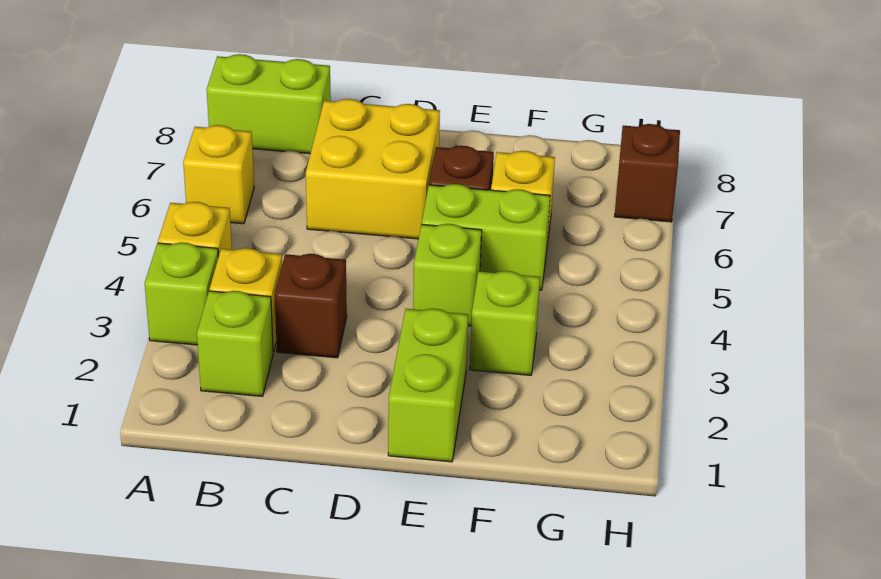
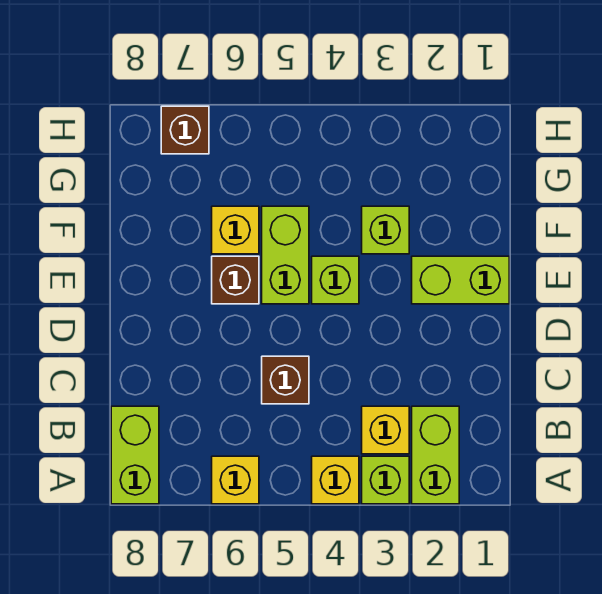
lime brick B2 level 1 -> lime brick A2:B2 level 1
brown brick C3 level 1 -> brown brick C5 level 1
yellow brick C6:D7 level 1 -> none

